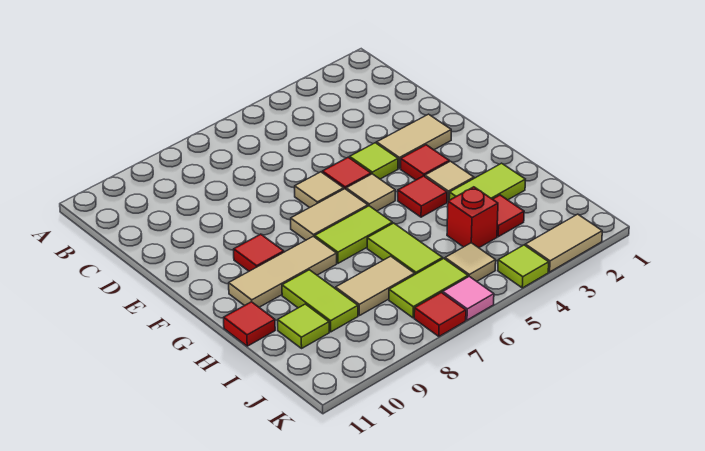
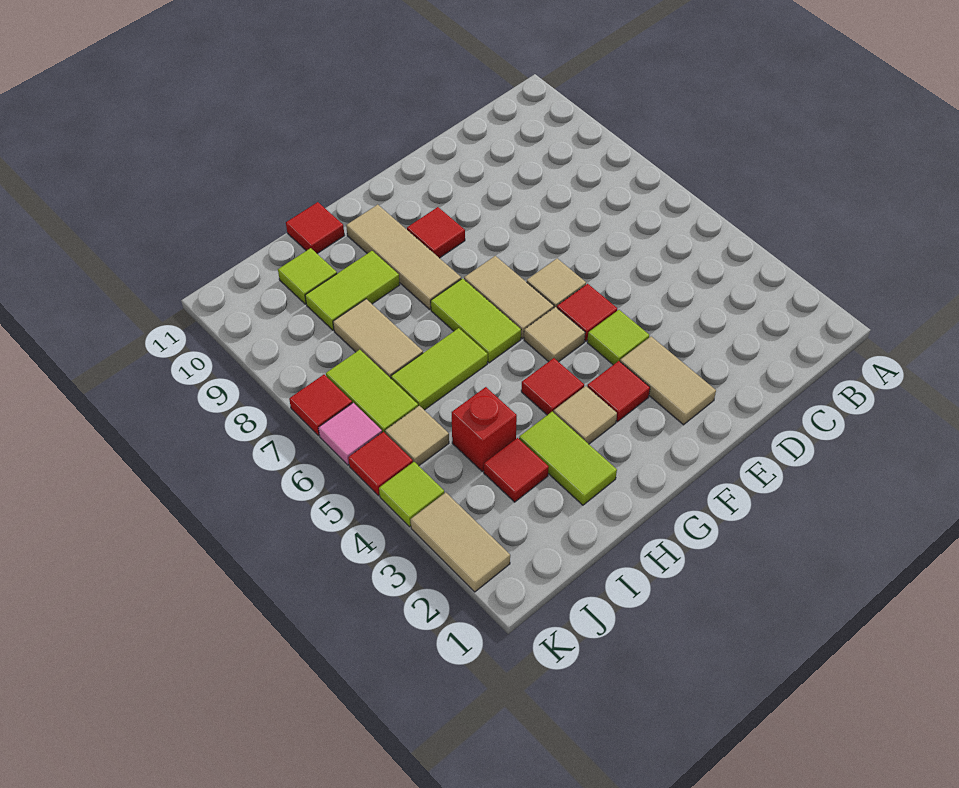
none -> red tile K5 level 1

